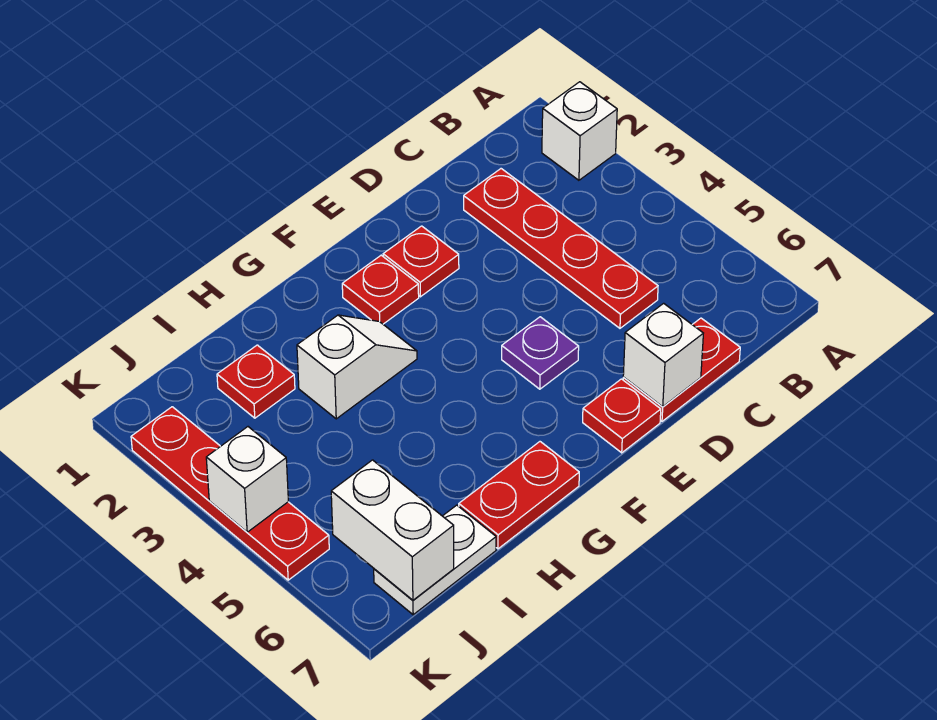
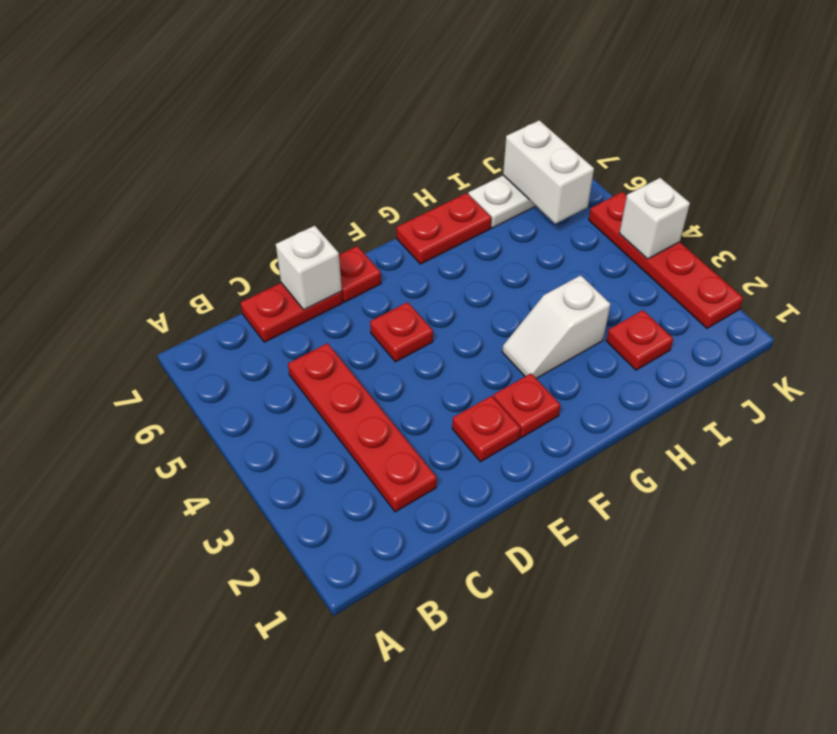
white brick A2 level 1 -> none
purple plate E5 level 1 -> red plate E5 level 1

